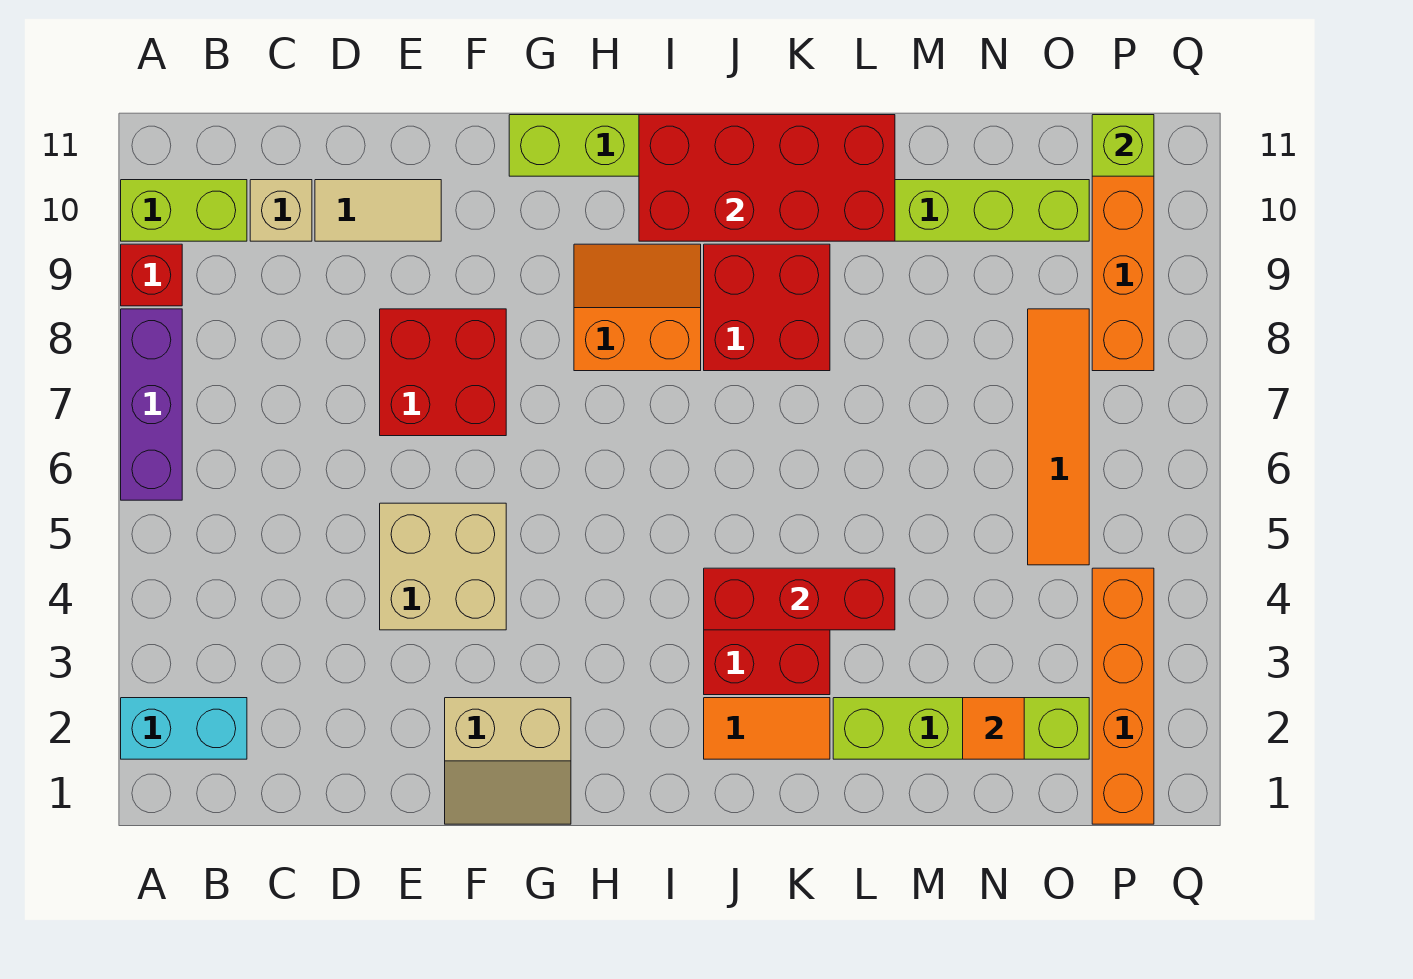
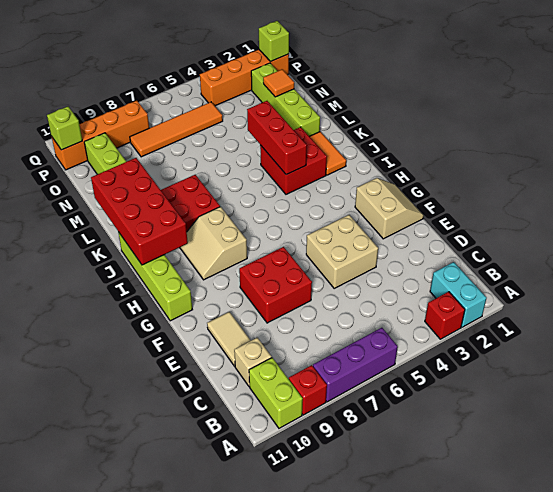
none -> red brick A3 level 1
orange slope H8:I9 level 1 top 8 -> tan slope H8:I9 level 1 top 8
none -> lime brick P1 level 2

